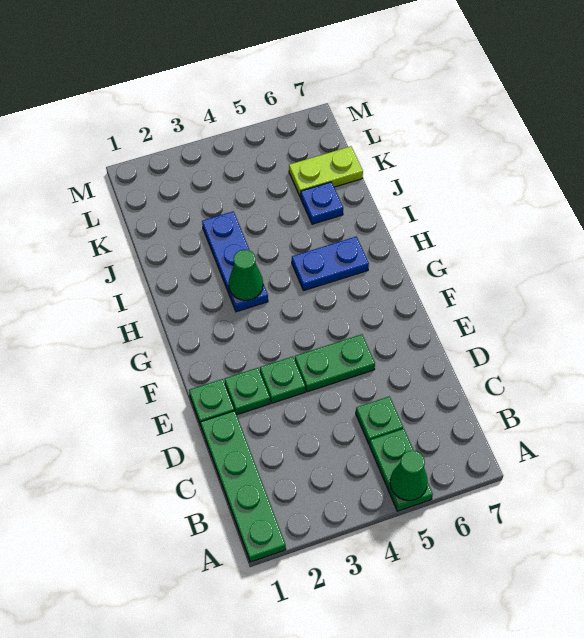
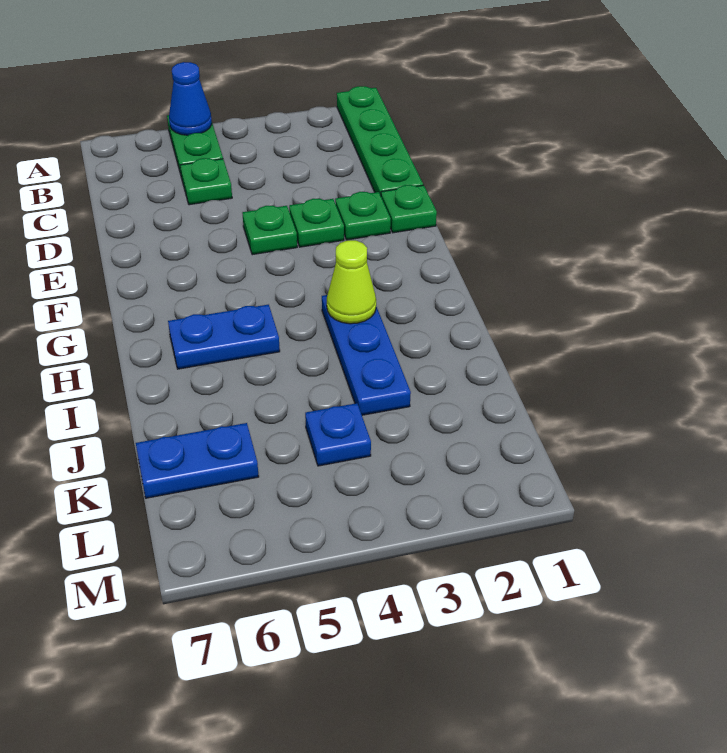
green cone A5 level 2 -> blue cone A5 level 2
green plate E4:E5 level 1 -> green plate E4 level 1
green cone H3 level 2 -> lime cone H3 level 2
blue plate J6 level 1 -> blue plate K4 level 1
lime plate K6:K7 level 1 -> blue plate K6:K7 level 1

